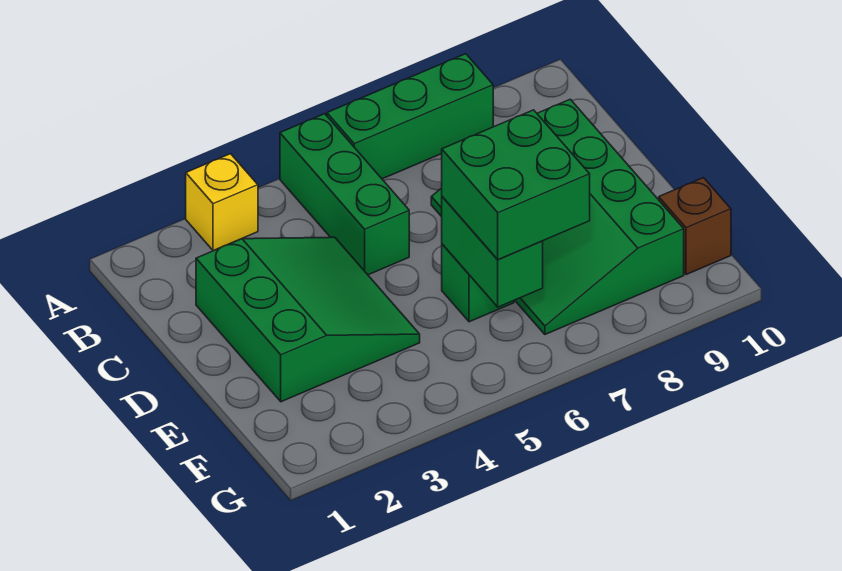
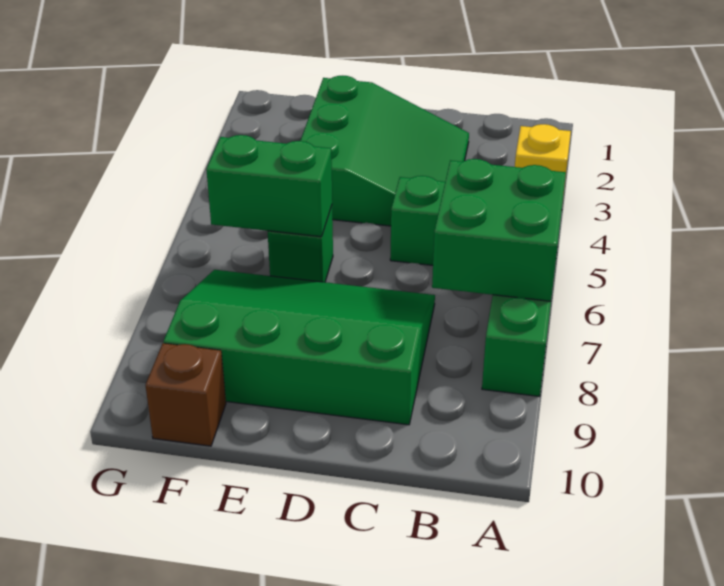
green slope C2:E4 level 1 top 2 -> green slope C2:E4 level 1 top E
green brick E6:F7 level 3 -> green brick A6:B7 level 2

